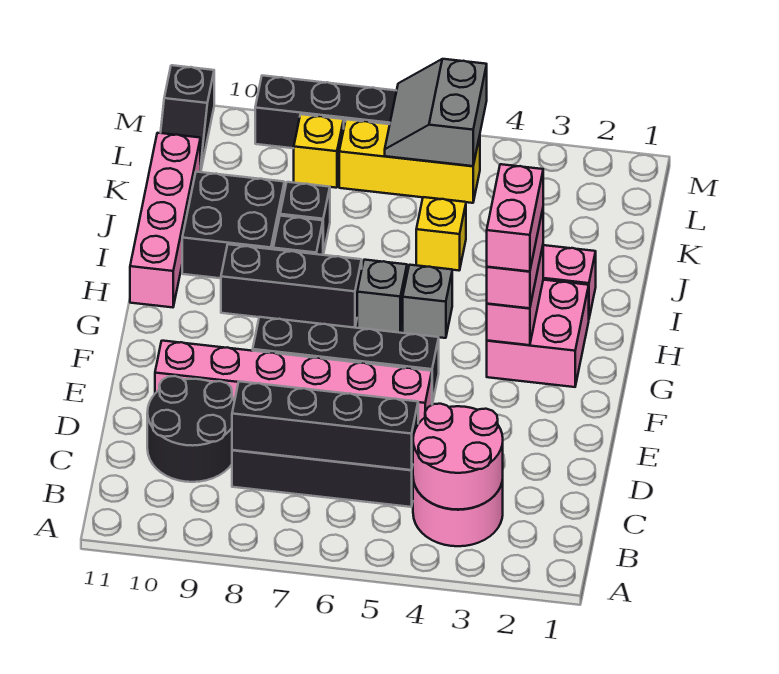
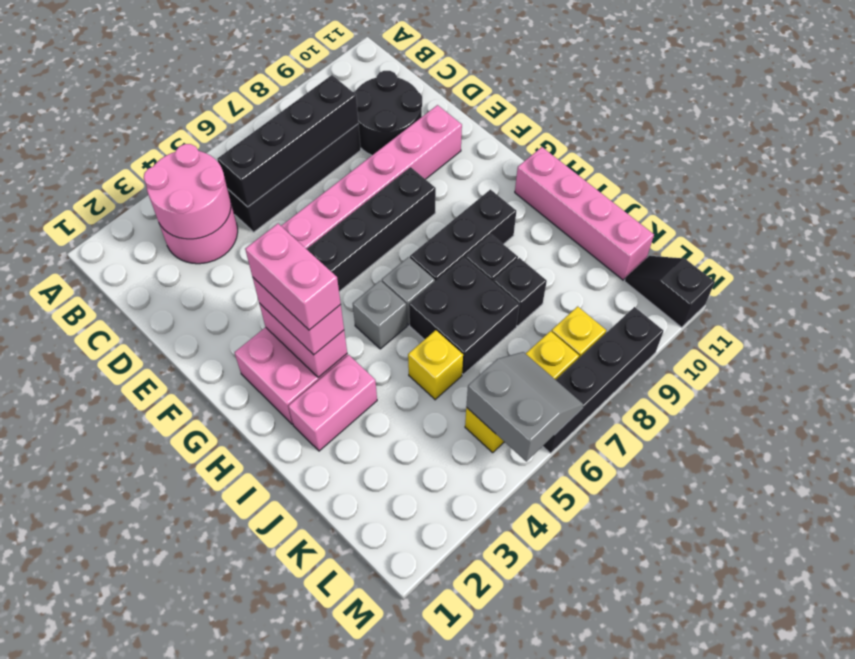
black brick I9:J10 level 1 -> black brick I6:J7 level 1

